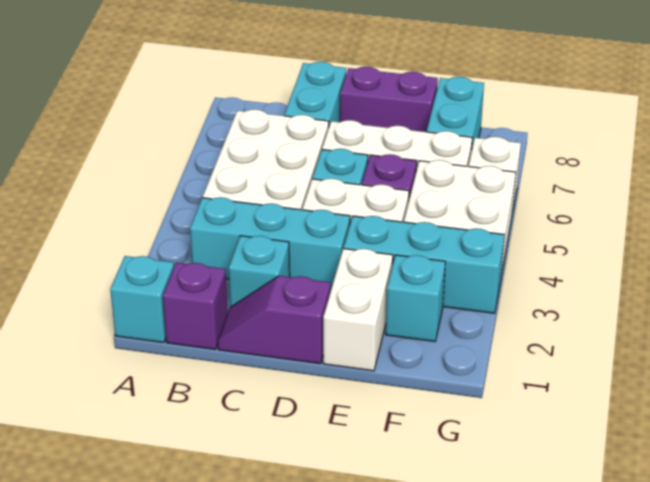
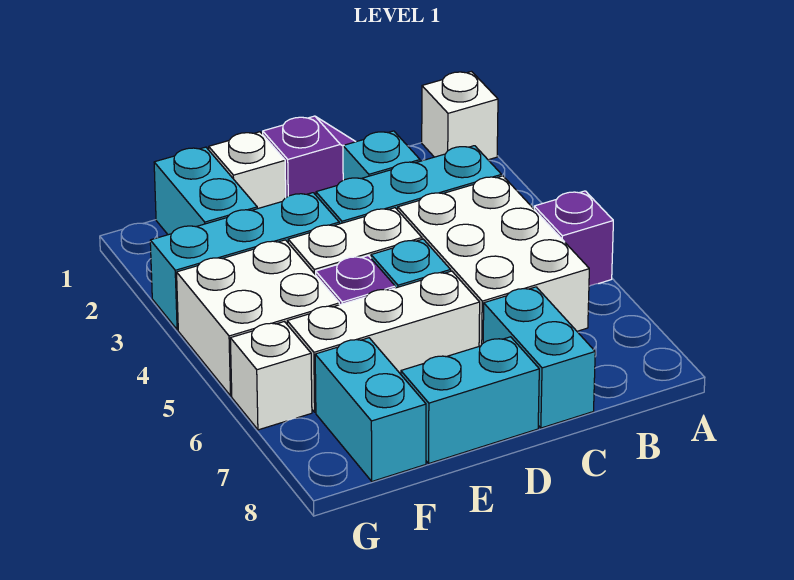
cyan brick A1 level 1 -> white brick A1 level 1
purple brick B1 level 1 -> purple brick A5 level 1
purple brick D8:E8 level 1 -> cyan brick D8:E8 level 1
white brick E1:E2 level 1 -> white brick E1 level 1
cyan brick F2 level 1 -> cyan brick F1:F2 level 1

